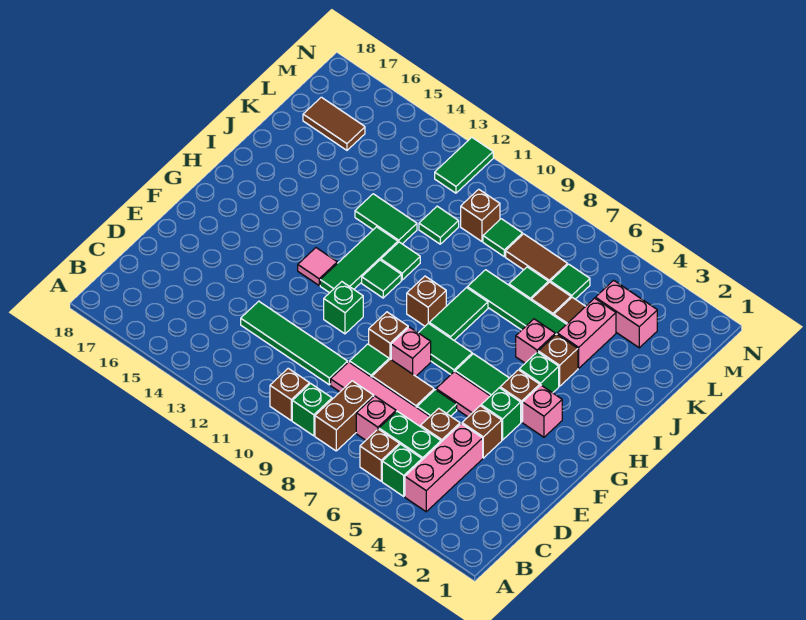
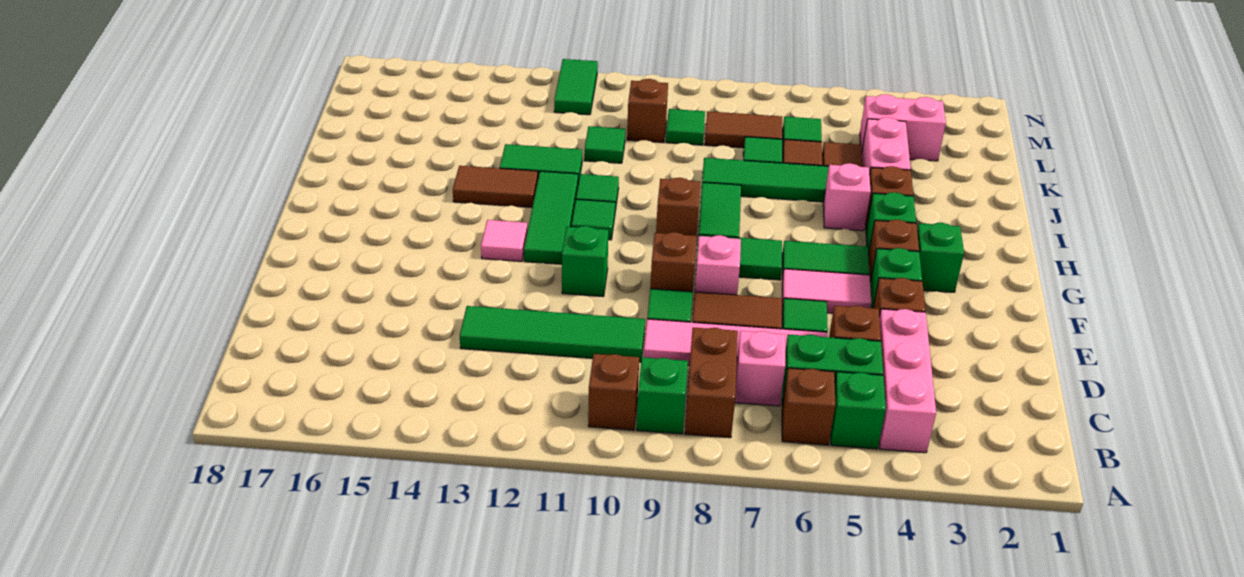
pink brick G3 level 1 -> green brick G3 level 1
brown tile L16:L17 level 1 -> brown tile I13:I14 level 1

